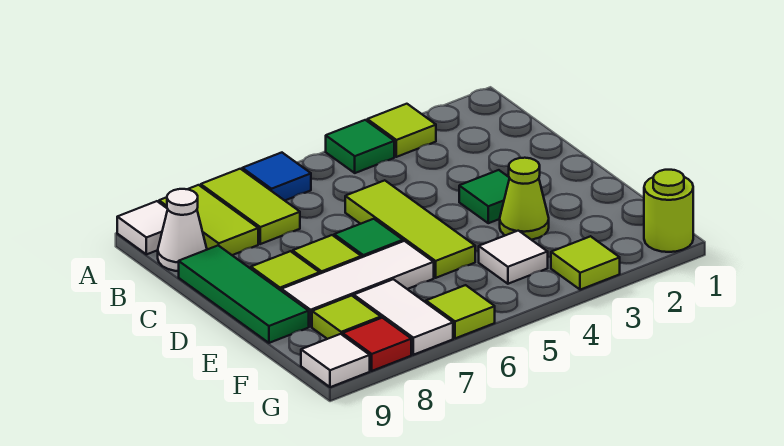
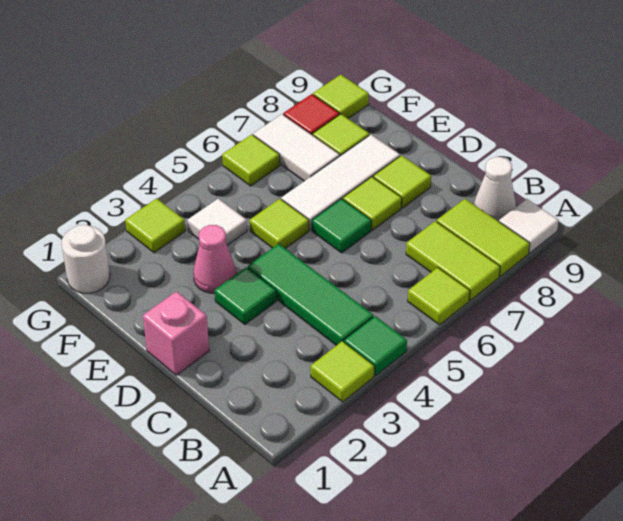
blue tile A6 level 1 -> lime tile A6 level 1
lime tile C5:E5 level 1 -> lime tile E5 level 1
green tile C9:E9 level 1 -> green tile B4:D4 level 1
none -> pink brick D1 level 1
lime cone E3 level 1 -> pink cone E3 level 1
lime round brick G1 level 1 -> white round brick G1 level 1
white tile G9 level 1 -> lime tile G9 level 1

